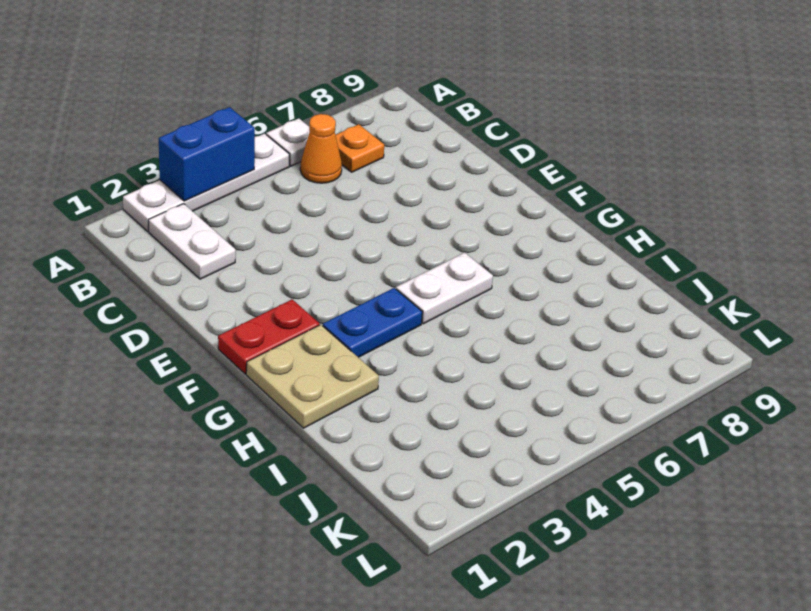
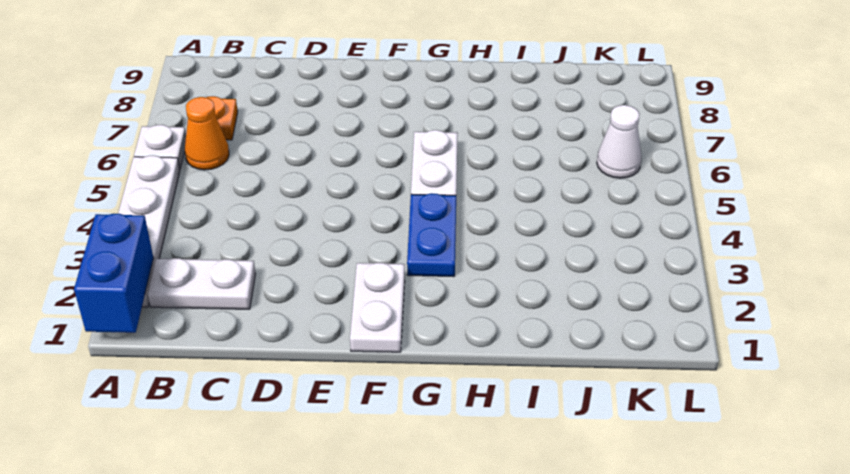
blue brick A3:A4 level 2 -> blue brick A1:A2 level 2
red plate F1:F2 level 1 -> white plate F1:F2 level 1
tan plate G1:H2 level 1 -> none
none -> white cone K6 level 1

